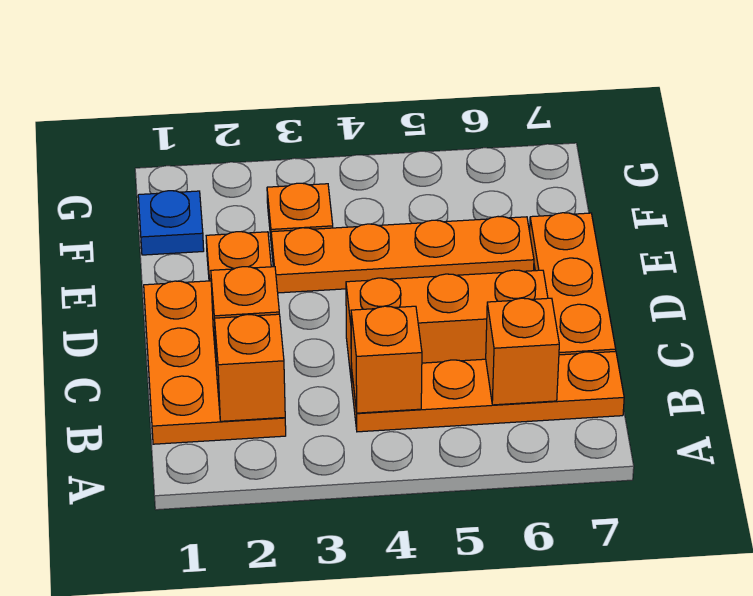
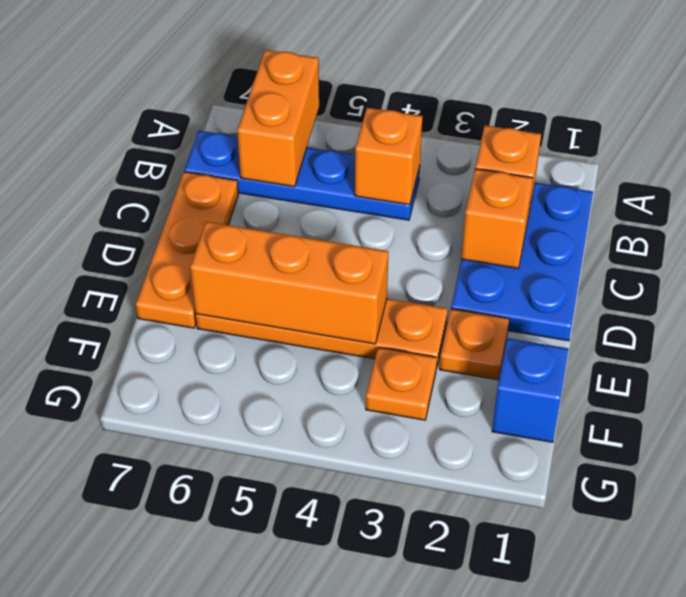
orange plate B1:D2 level 1 -> blue plate B1:D2 level 1
orange plate B4:B7 level 1 -> blue plate B4:B7 level 1
orange brick B6 level 2 -> orange brick A6:B6 level 2
orange brick C4:C6 level 1 -> orange brick E4:E6 level 2
blue plate F1 level 1 -> blue brick F1 level 1

